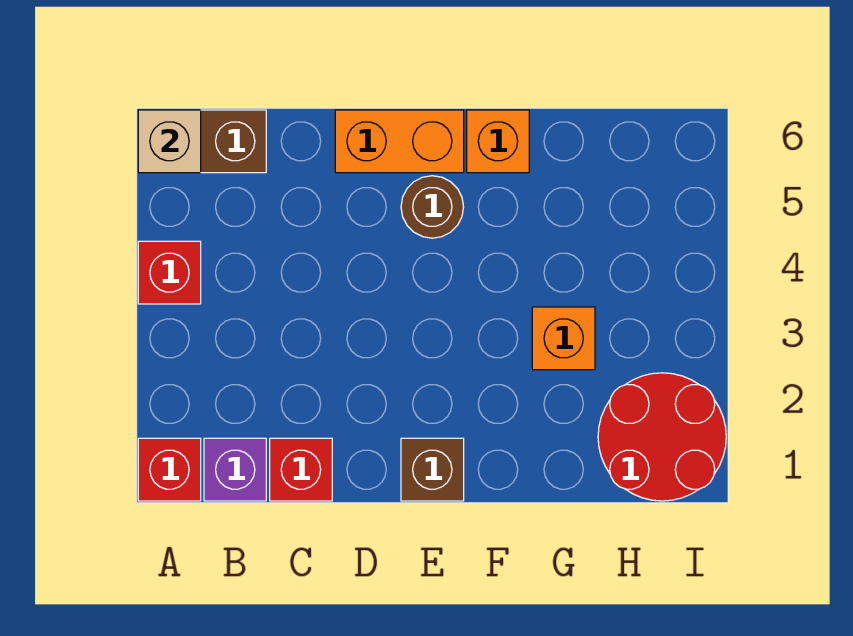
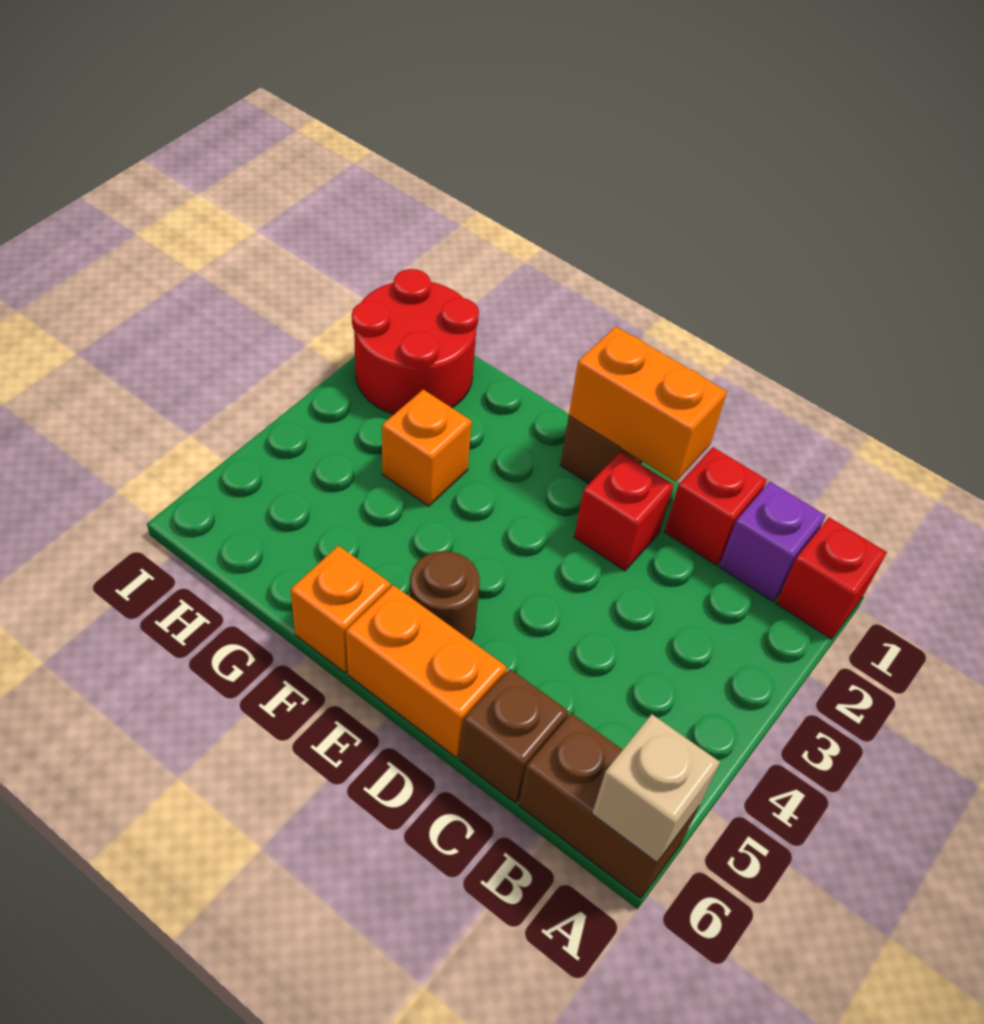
red brick A4 level 1 -> red brick D2 level 1
none -> brown brick C6 level 1
none -> orange brick D1:E1 level 2

